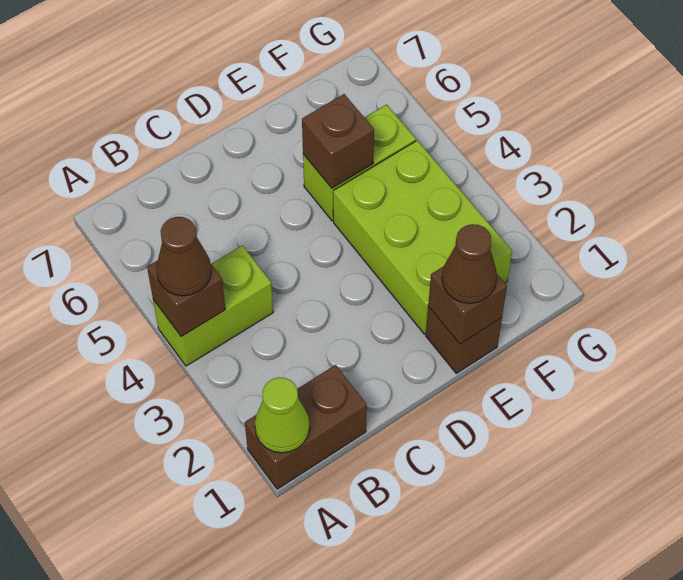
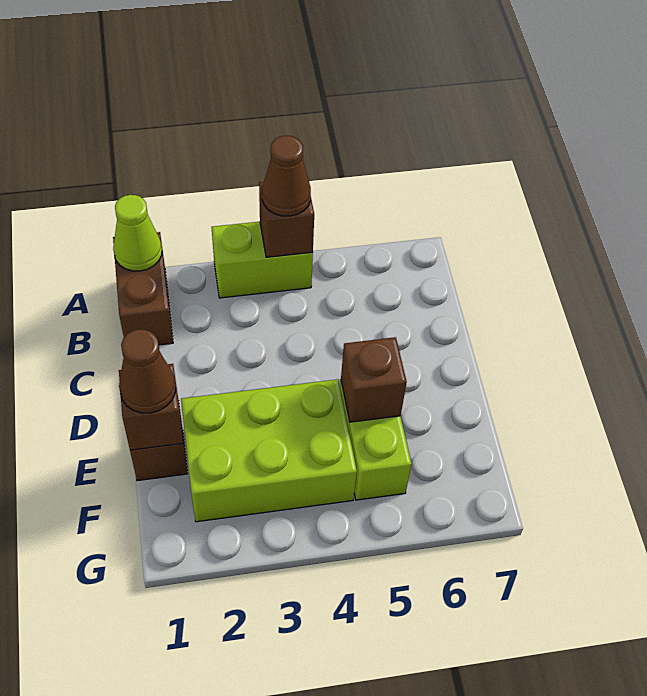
lime brick A4:B4 level 1 -> lime brick A3:A4 level 1

